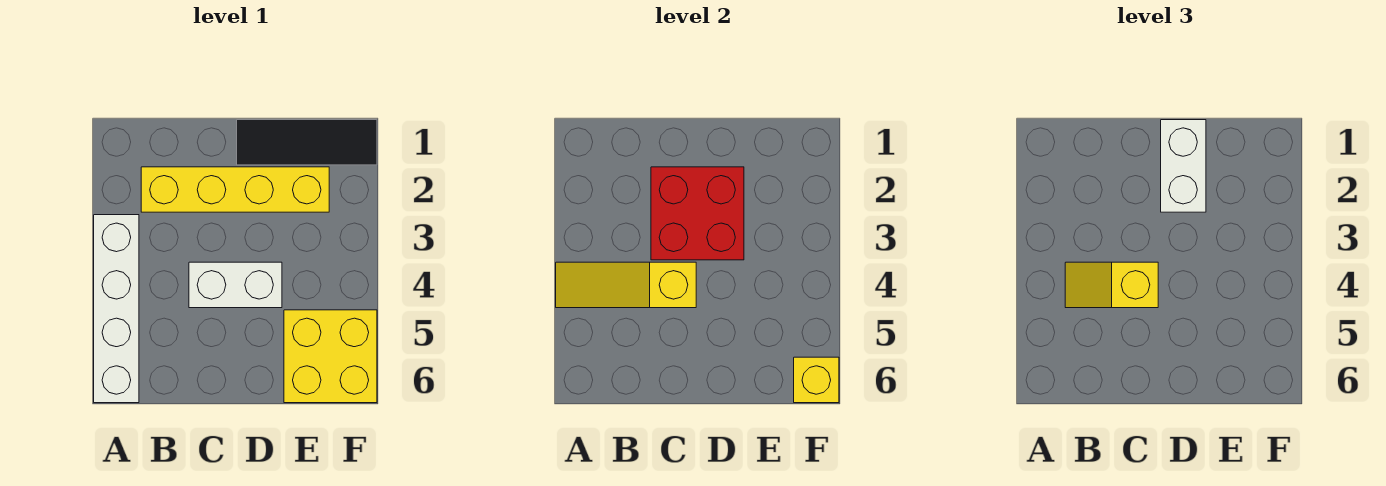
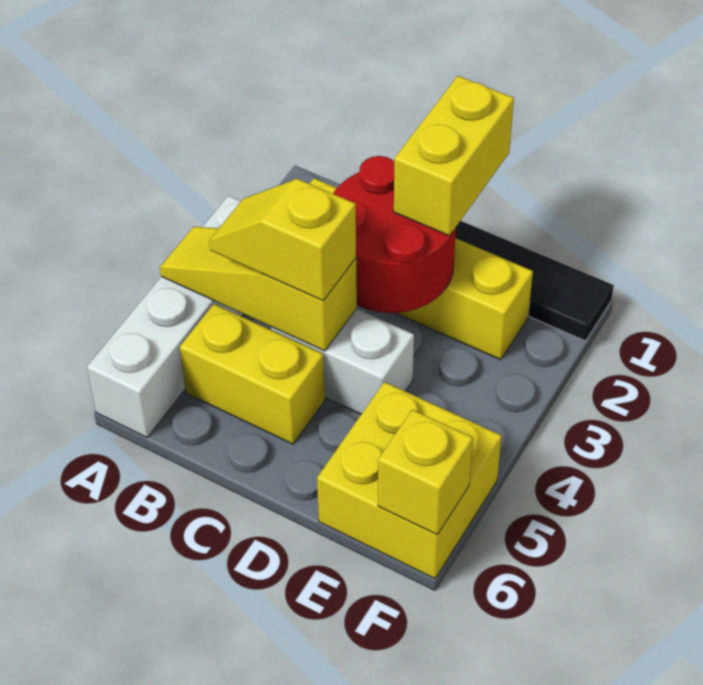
none -> yellow brick B5:C5 level 1
red brick C2:D3 level 2 -> red round brick C2:D3 level 2
white brick D1:D2 level 3 -> yellow brick D1:D2 level 3

